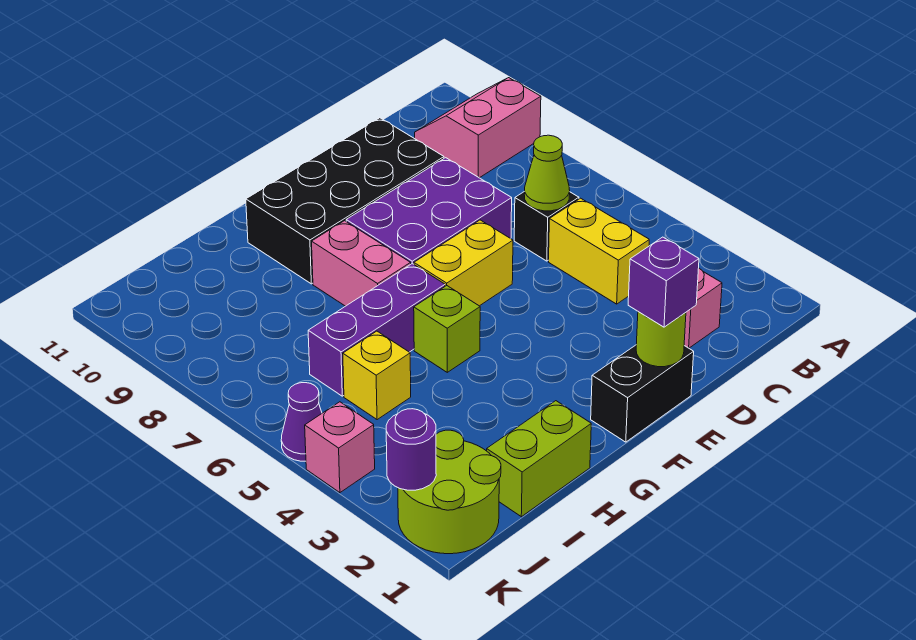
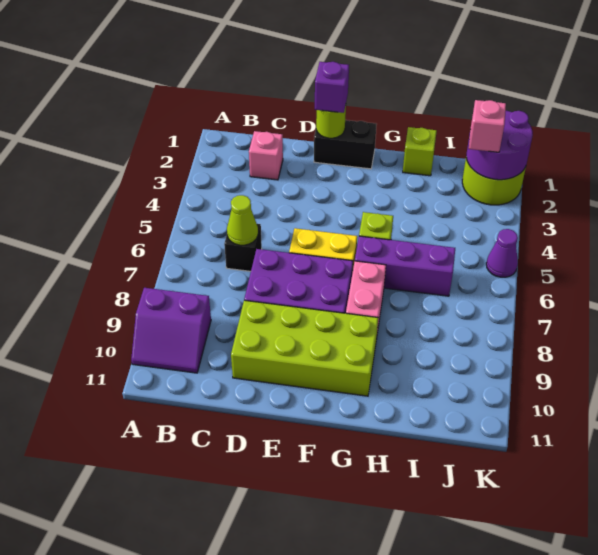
pink slope A9:B10 level 1 top 9 -> purple slope A9:B10 level 1 top 9
yellow brick C4:C5 level 1 -> none
black brick D9:G10 level 1 -> lime brick D9:G10 level 1
lime brick H1:I1 level 1 -> lime brick H1 level 1
yellow brick I5 level 1 -> none
purple round brick K2 level 2 -> purple round brick J1:K2 level 2
pink brick K4 level 1 -> pink brick J2 level 3

